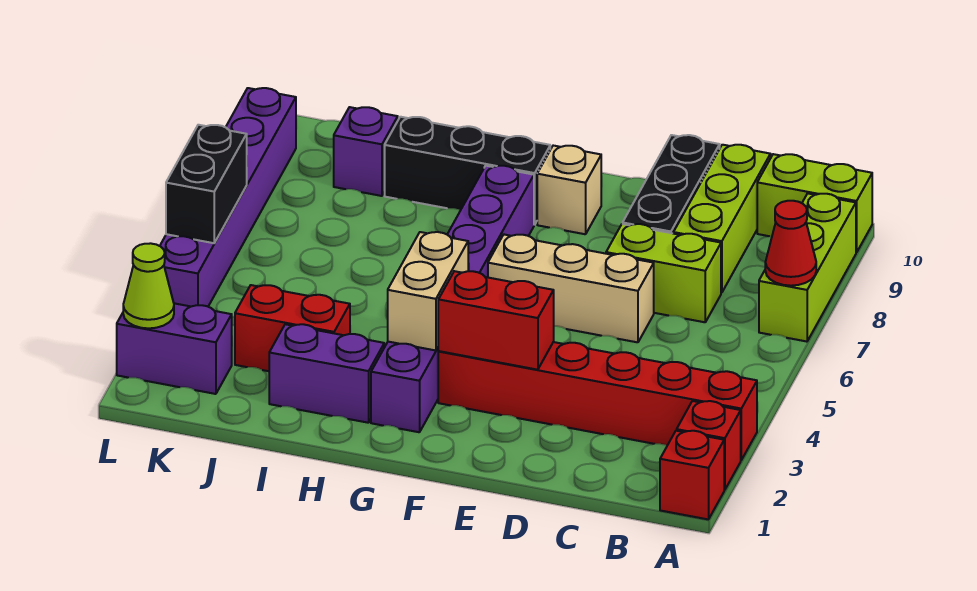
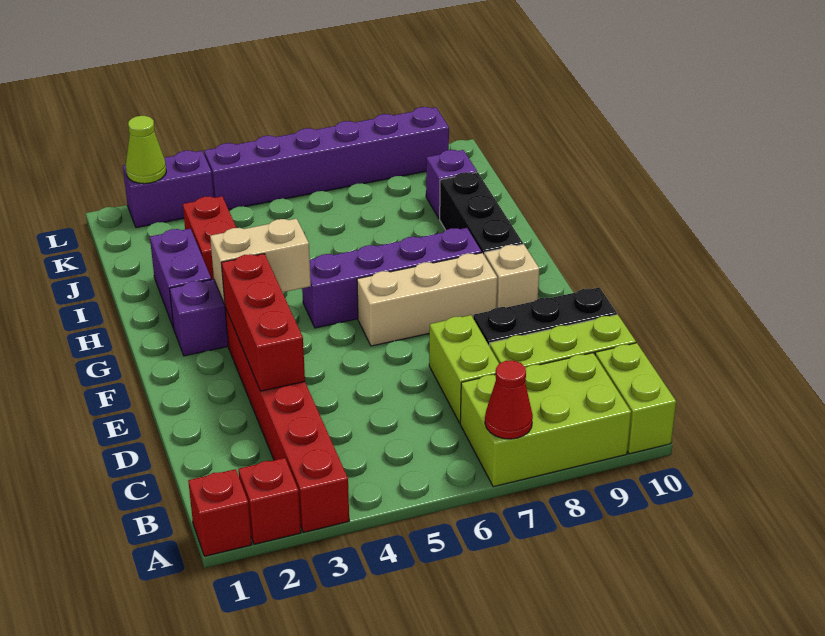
lime brick A7:A9 level 1 -> lime brick A7:B9 level 1
tan brick D6:F6 level 1 -> tan brick F6:F8 level 1
red brick E3:F3 level 2 -> red brick D3:F3 level 2
purple brick K2:L2 level 1 -> purple brick L2:L3 level 1
black brick L5:L6 level 2 -> none

